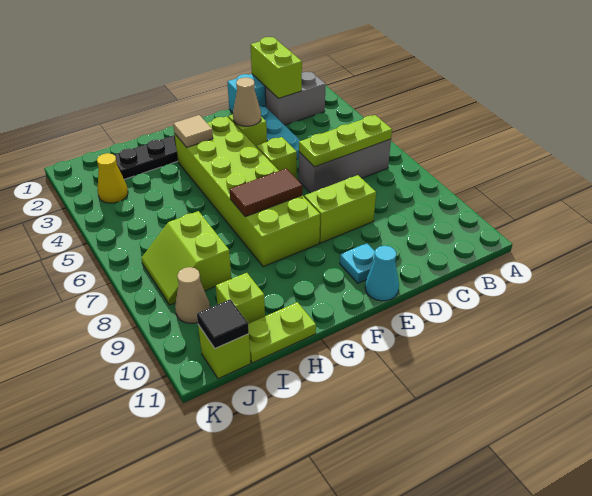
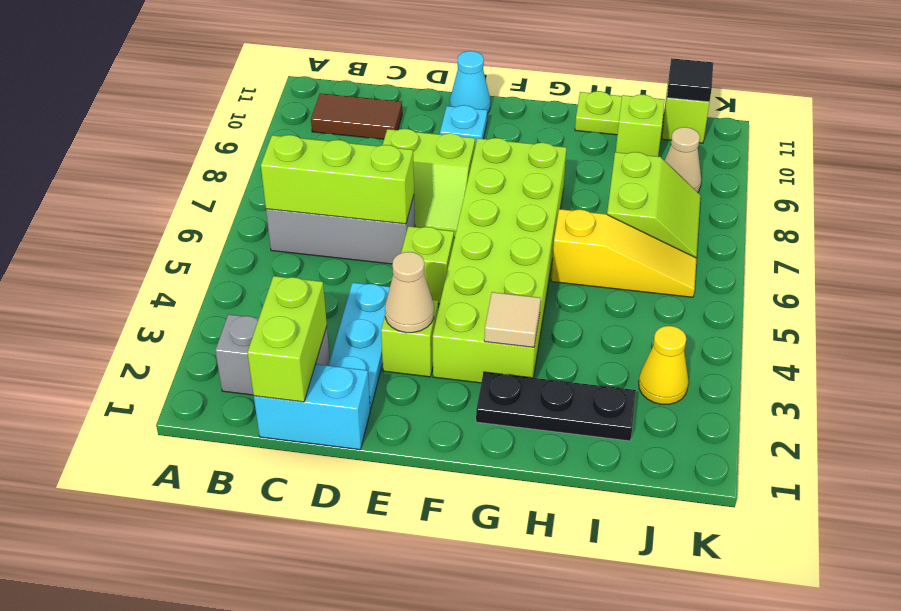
lime plate B6:D6 level 2 -> lime brick B6:D6 level 2
brown tile F7:G7 level 2 -> brown tile B10:C10 level 1
none -> yellow slope H6:J6 level 1 top H

